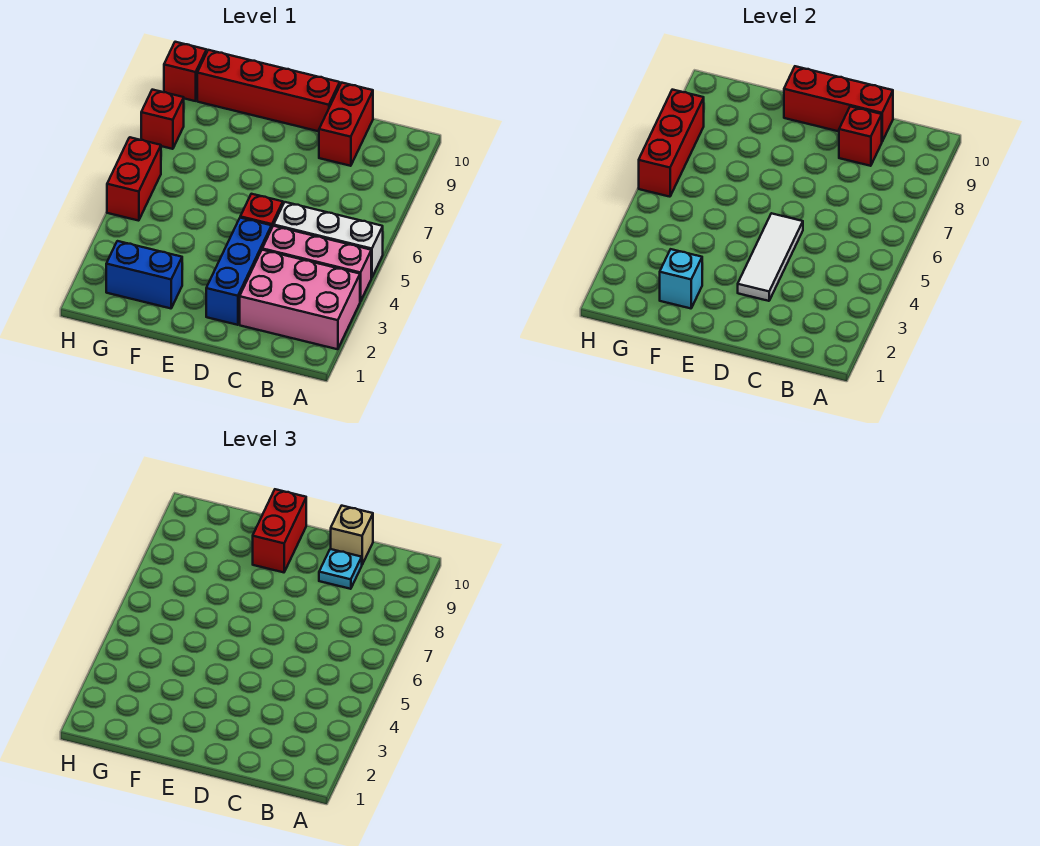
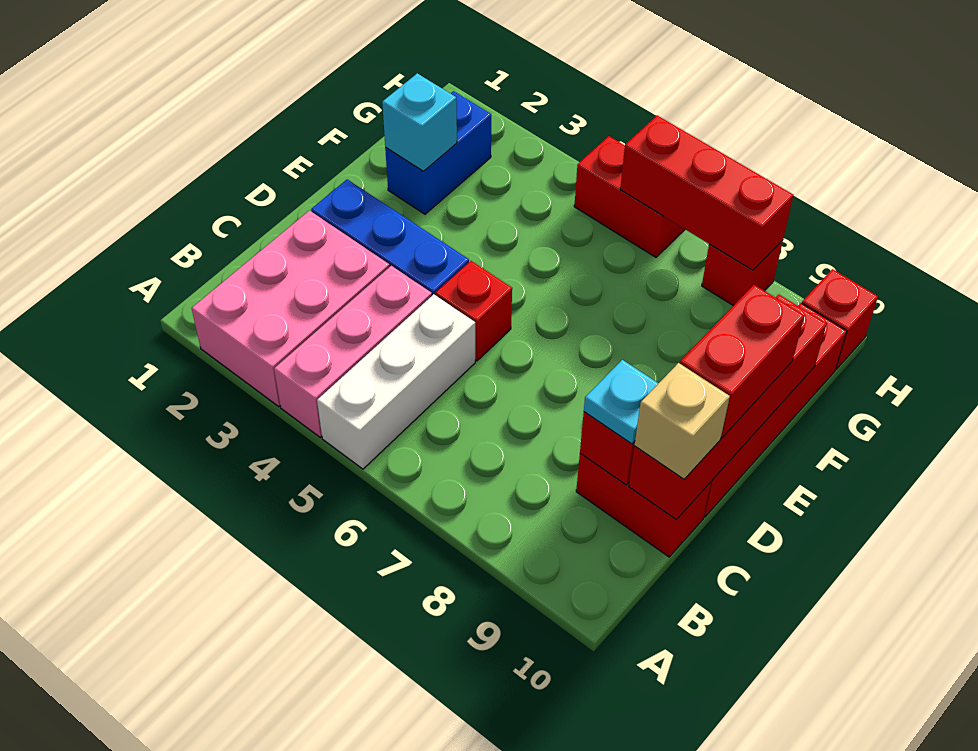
red brick C10:E10 level 2 -> red brick C10:F10 level 2
white tile D3:D5 level 2 -> none
red brick E9:E10 level 3 -> red brick D10:E10 level 3

